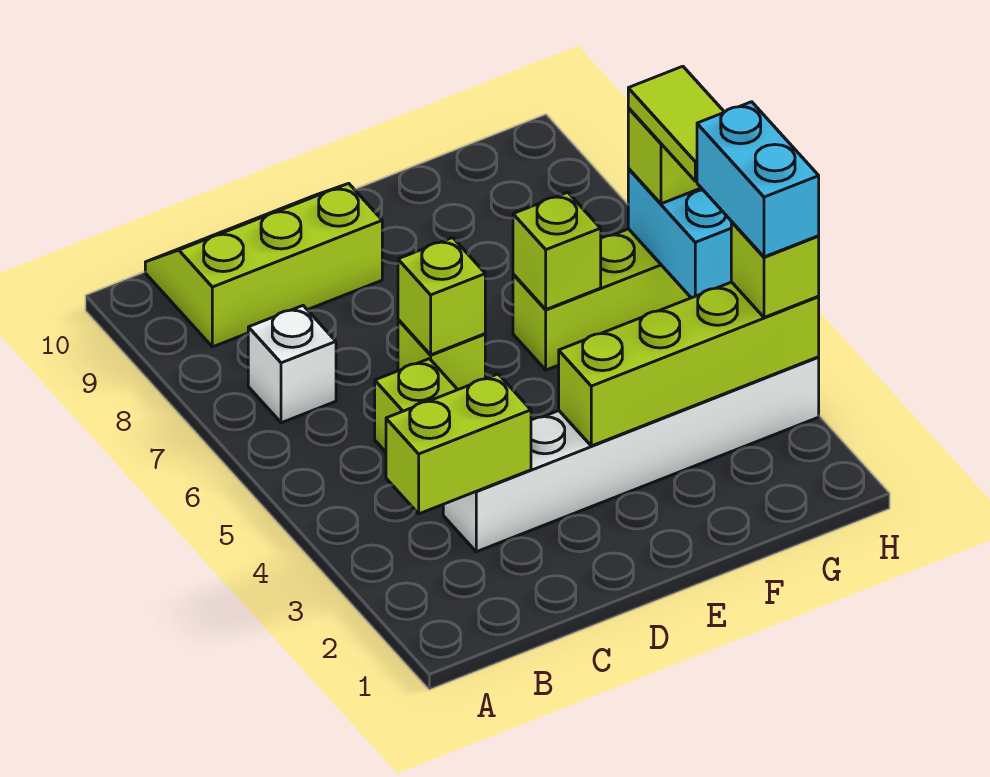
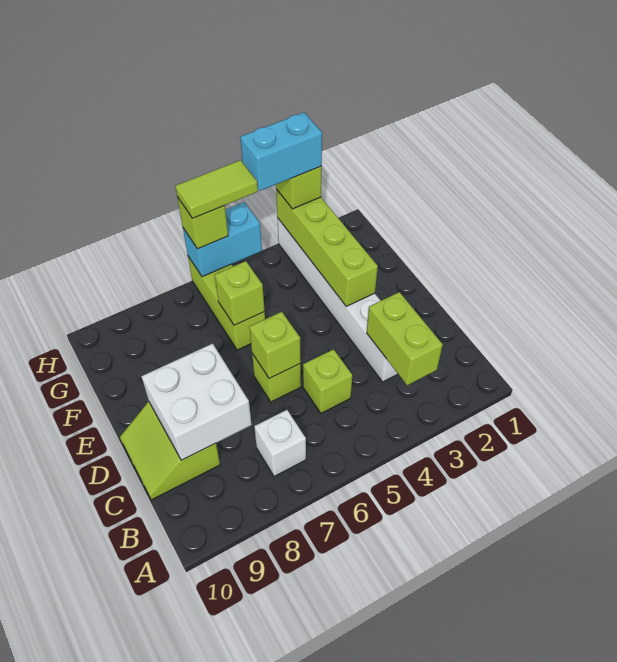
lime slope B9:D10 level 1 top 9 -> lime slope C9:D10 level 1 top 9
none -> white brick C8:D9 level 2

